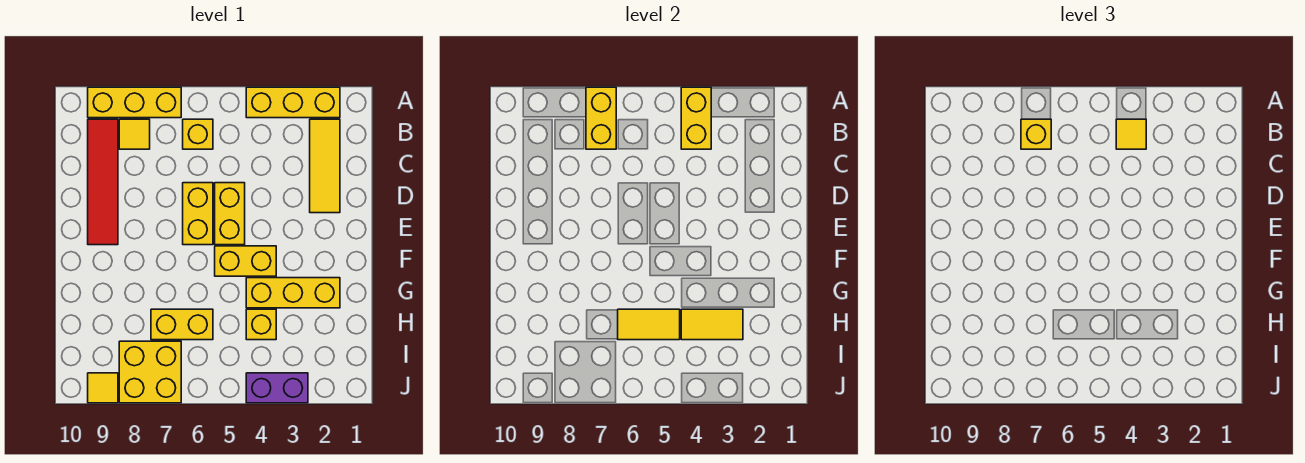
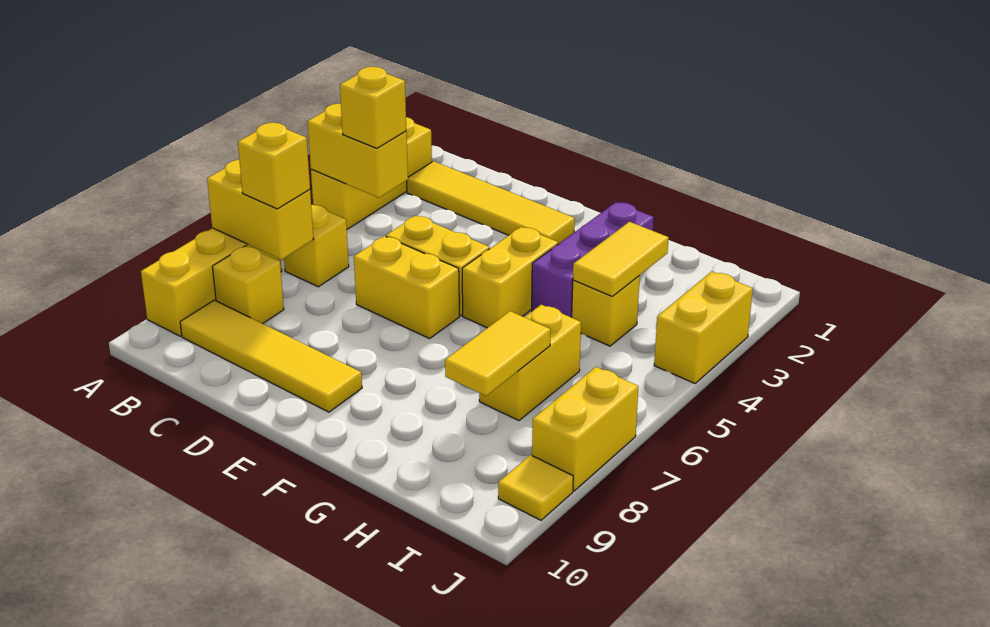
yellow tile B2:D2 level 1 -> yellow tile B2:E2 level 1
yellow tile B4 level 3 -> yellow brick B4 level 3
yellow tile B8 level 1 -> yellow brick B8 level 1
red tile B9:E9 level 1 -> yellow tile B9:E9 level 1
yellow brick G2:G4 level 1 -> purple brick G2:G4 level 1
yellow tile H5:H6 level 2 -> yellow tile H7:H8 level 2
yellow brick I7:J8 level 1 -> yellow brick J7:J8 level 1
purple brick J3:J4 level 1 -> yellow brick J3:J4 level 1

